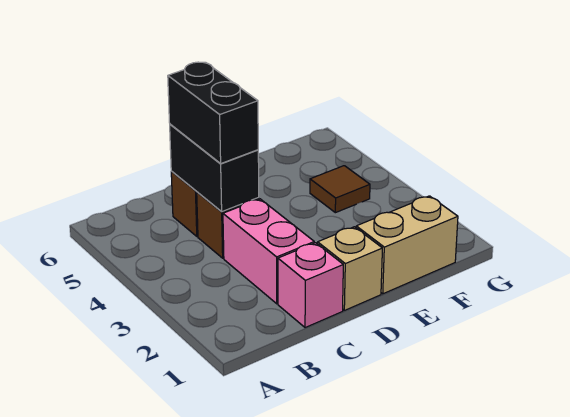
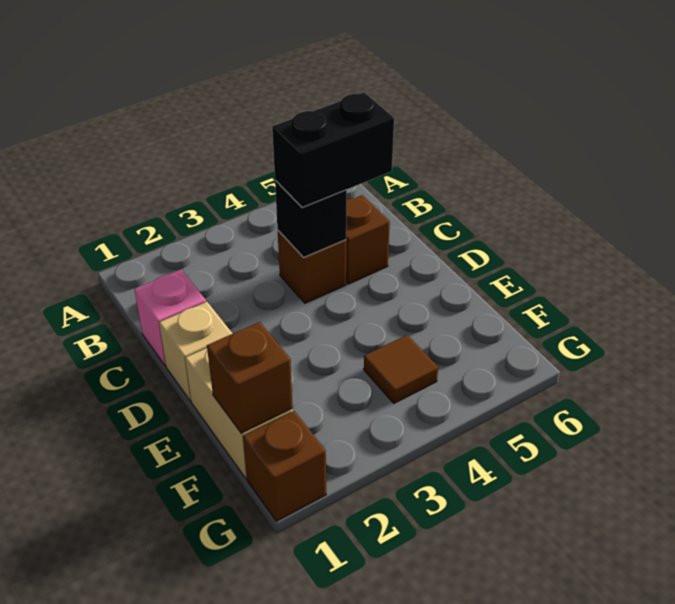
pink brick C2:C3 level 1 -> none
black brick C4:C5 level 2 -> black brick C4 level 2
none -> brown brick F1 level 2
none -> brown brick G1 level 1

